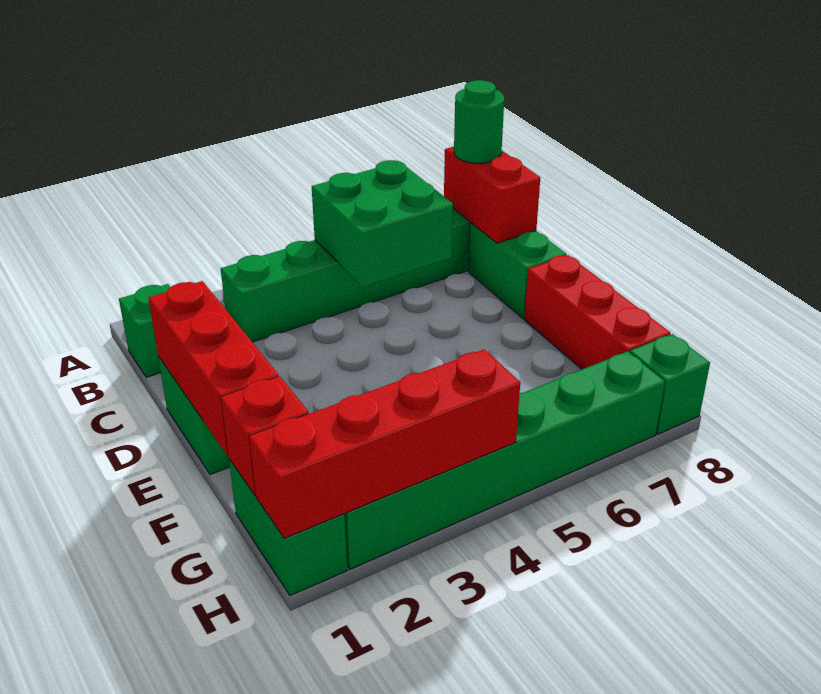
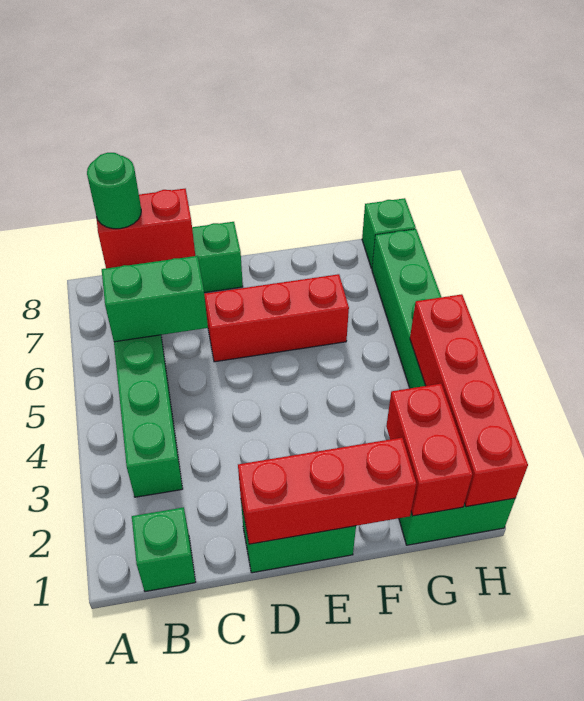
green brick B5:C6 level 2 -> green brick B6:C6 level 2
red brick E8:G8 level 1 -> red brick D6:F6 level 1
red brick G1 level 2 -> red brick G1:G2 level 2

